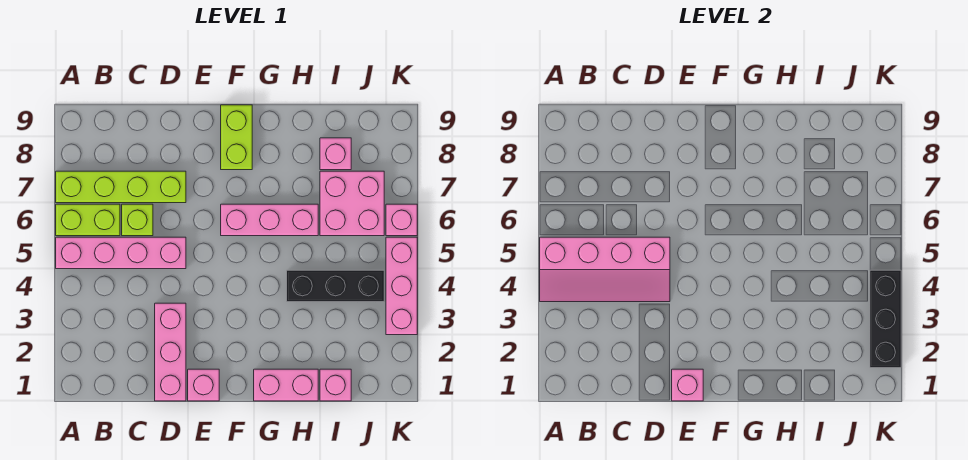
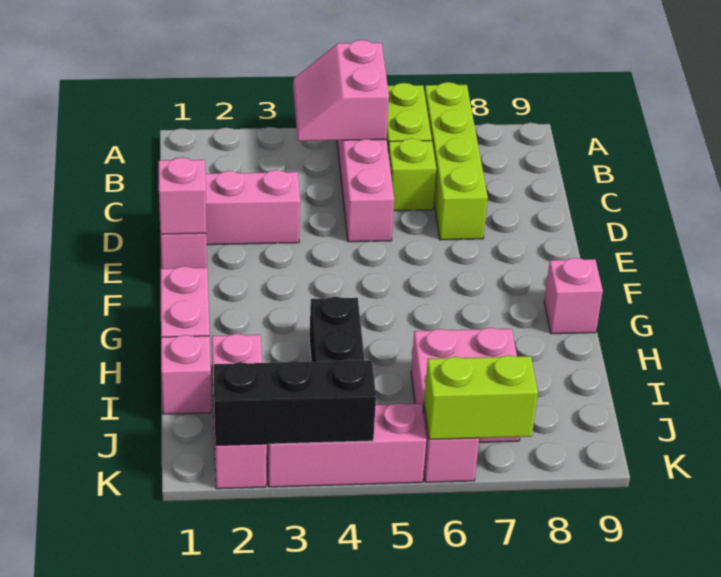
pink slope A4:D5 level 2 top 5 -> pink slope A4:B5 level 2 top 5
pink brick F6:H6 level 1 -> pink brick I2:K2 level 1
lime brick F8:F9 level 1 -> lime brick K6:K7 level 2
pink brick I8 level 1 -> pink brick G9 level 1

